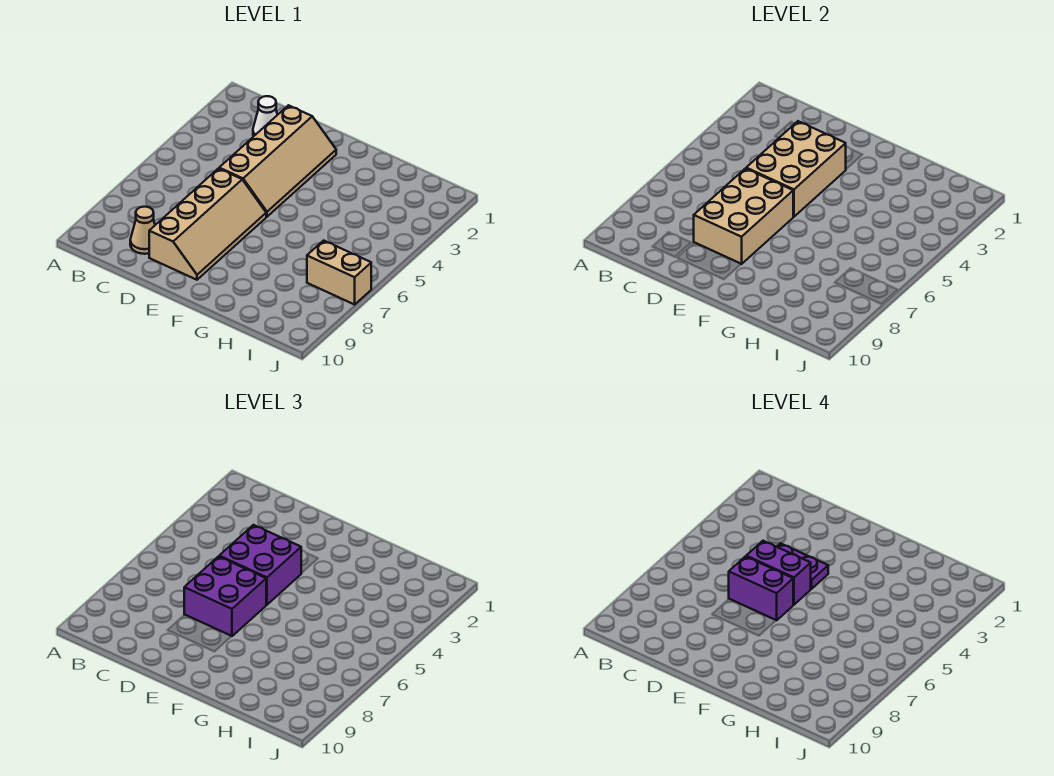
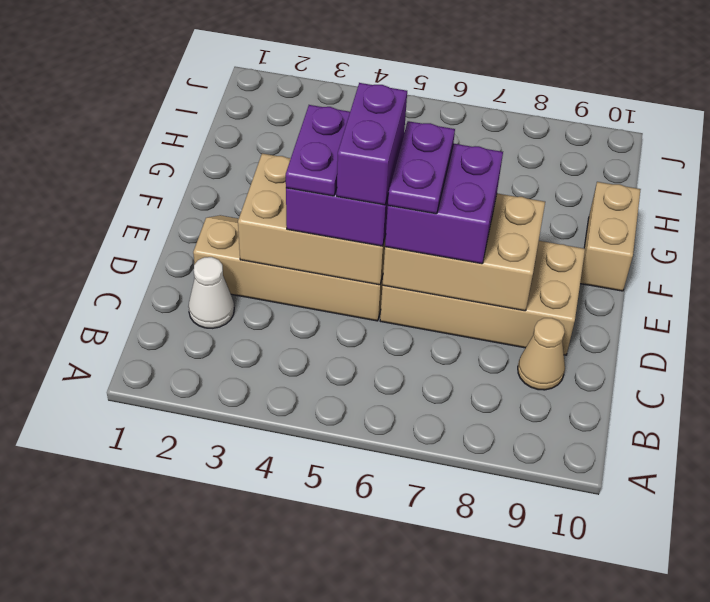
tan slope D6:E9 level 1 top D -> tan brick D6:E9 level 1
purple brick D6:E6 level 4 -> purple plate D6:E6 level 4
tan brick I7:J7 level 1 -> tan brick F10:G10 level 1

